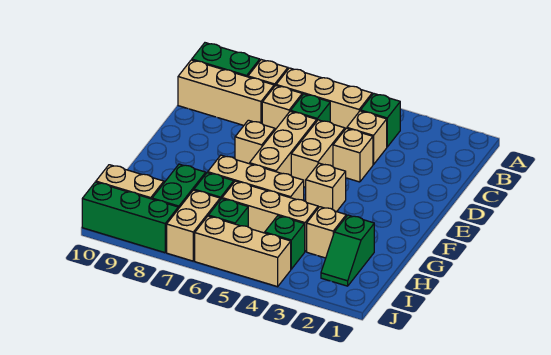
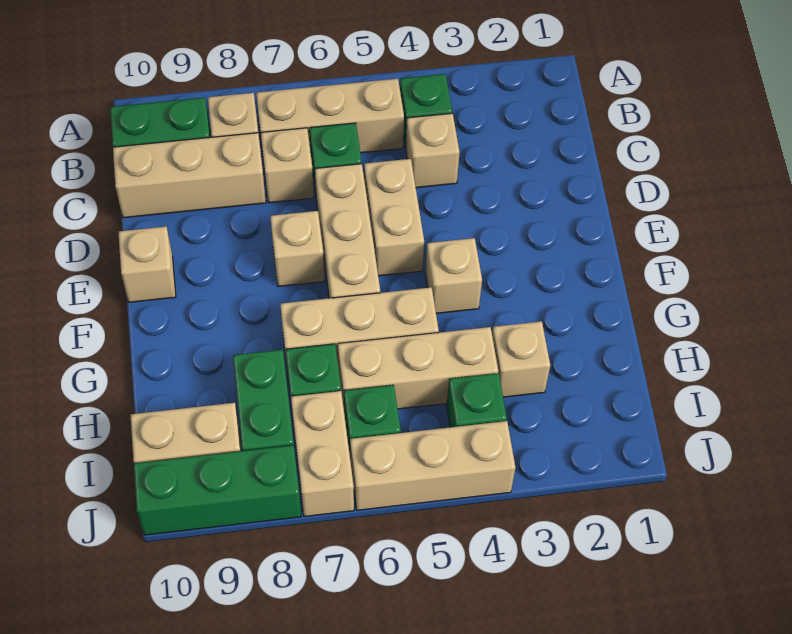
tan brick D4 level 1 -> tan brick E10 level 1
green slope H2:I2 level 1 top H -> none

